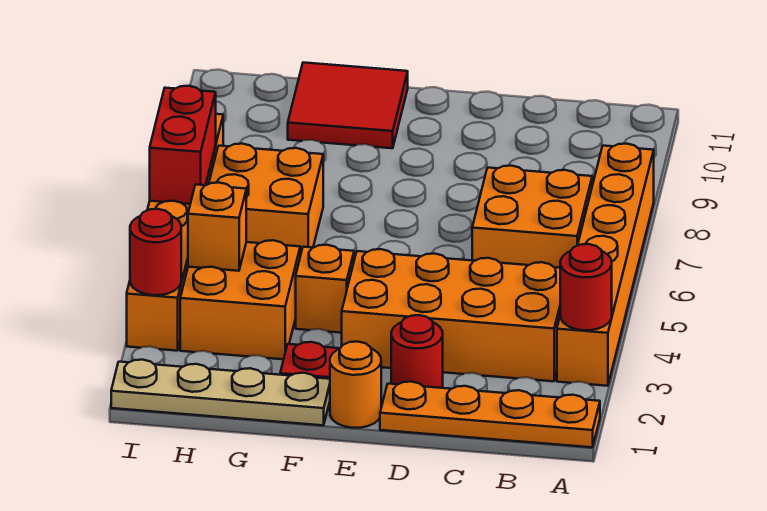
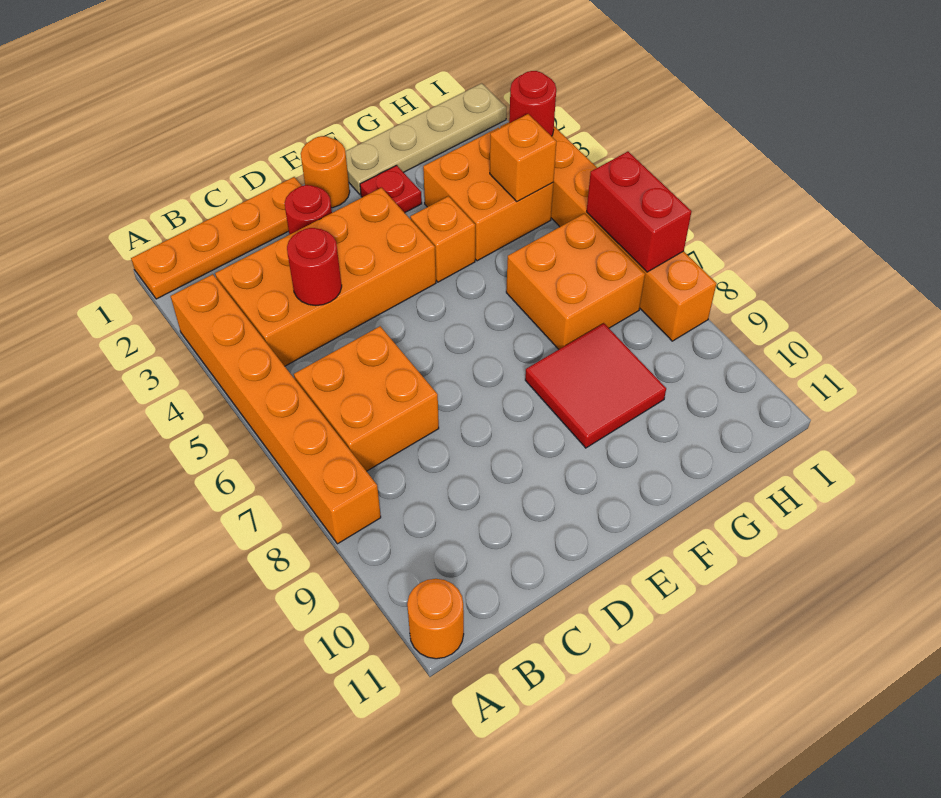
red round brick A3 level 2 -> red round brick C4 level 2
none -> orange round brick A11 level 1
red tile F10:G11 level 1 -> red tile F8:G9 level 1

